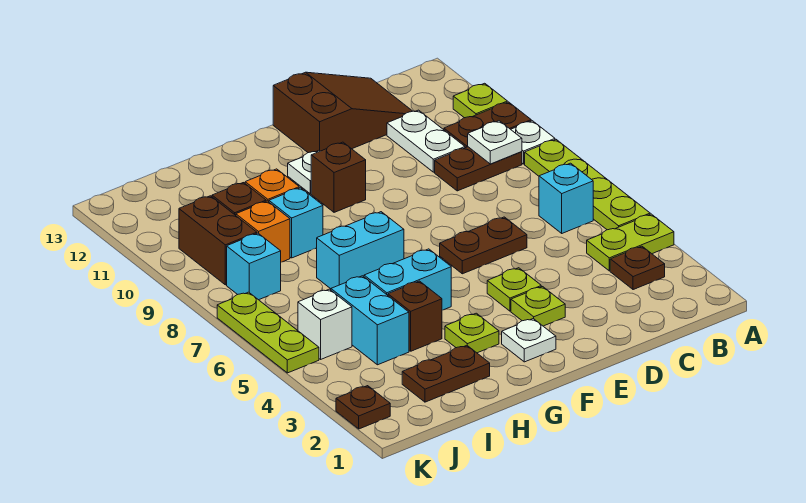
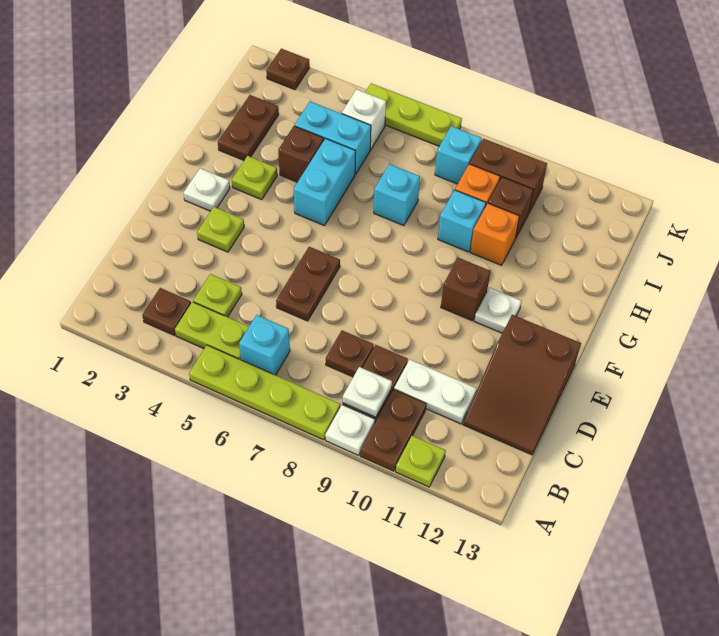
lime plate A4:B4 level 1 -> lime plate B4:B5 level 1
none -> brown plate C8 level 1
lime plate E4 level 1 -> lime plate C4 level 1
cyan brick G7:H7 level 1 -> cyan brick H7 level 1

